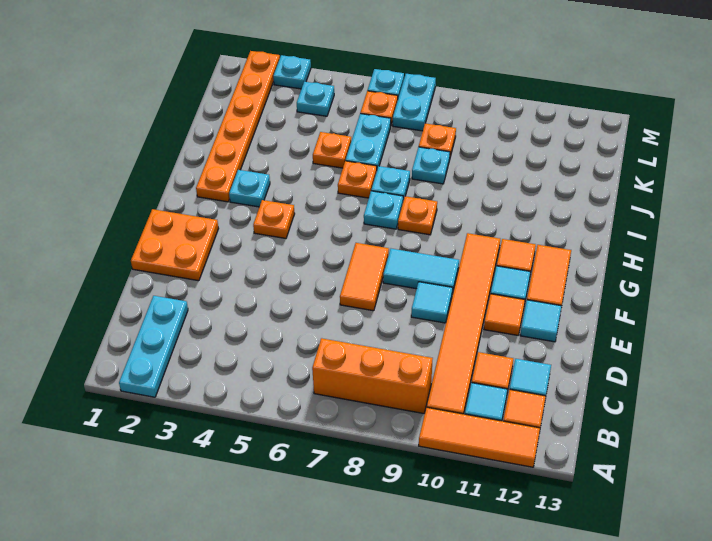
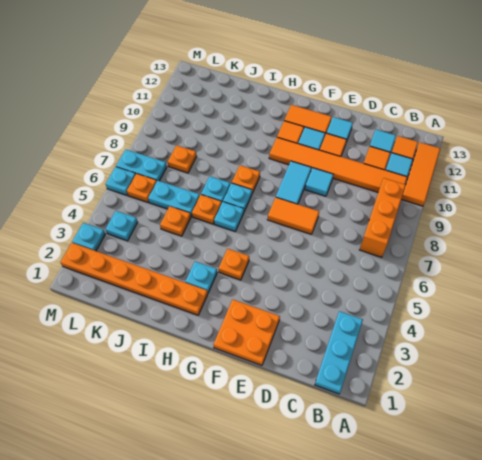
cyan plate A2:C2 level 1 -> cyan plate B1:B3 level 1
cyan plate J8 level 1 -> cyan plate H6 level 1

